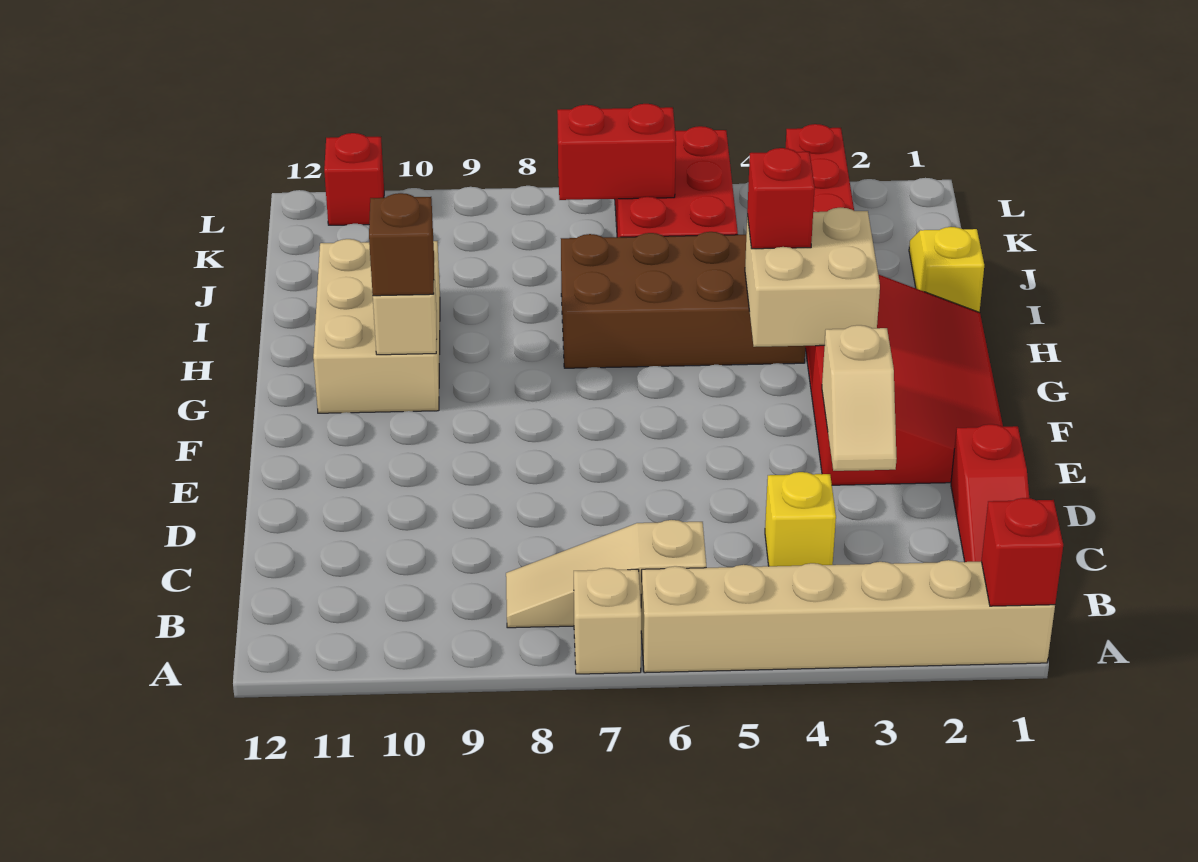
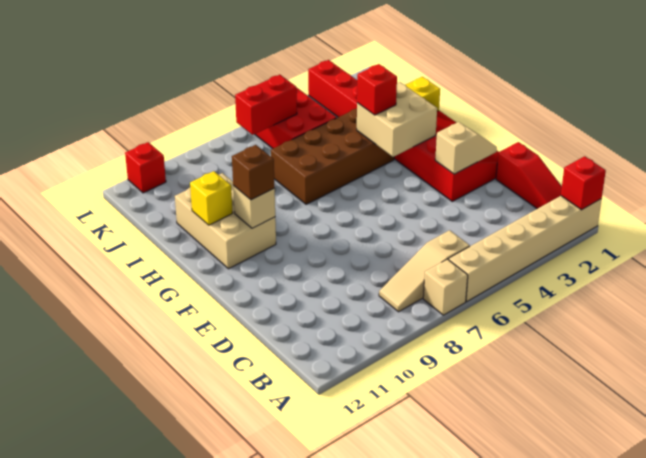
yellow brick C4 level 1 -> yellow brick H11 level 2
tan slope D3:E3 level 2 top E -> tan slope E2:E3 level 2 top 3

